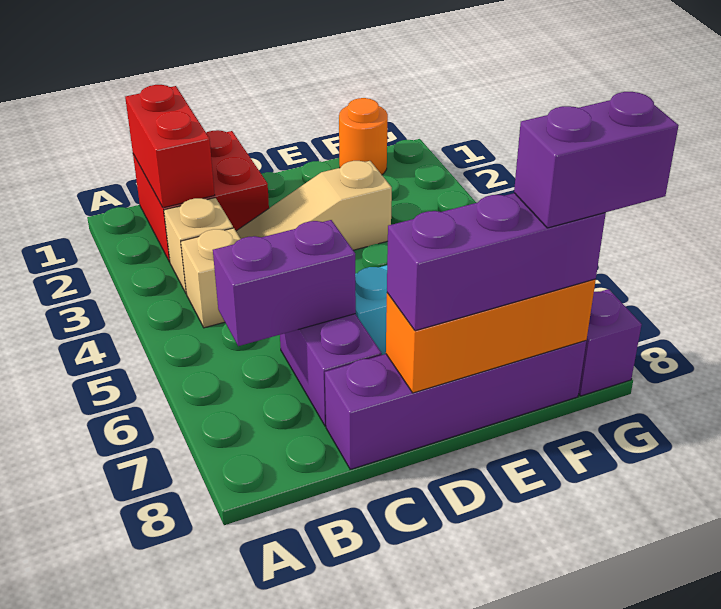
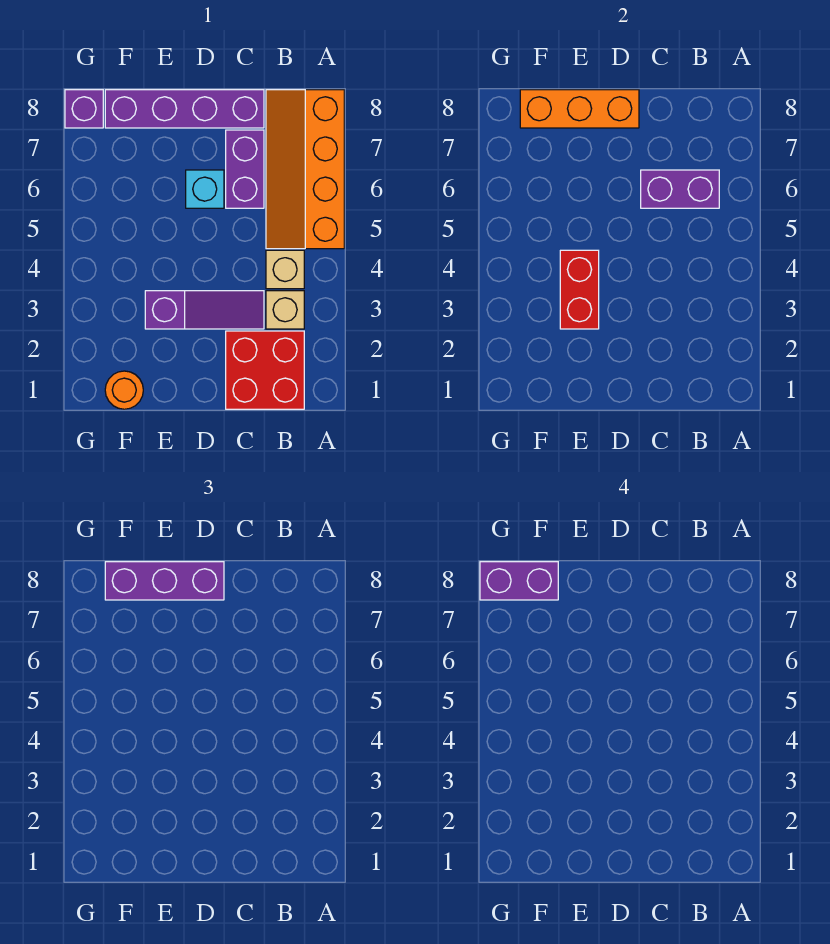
none -> orange slope A5:B8 level 1 top A
red brick B1:B2 level 2 -> red brick E3:E4 level 2
tan slope C3:E3 level 1 top E -> purple slope C3:E3 level 1 top E

